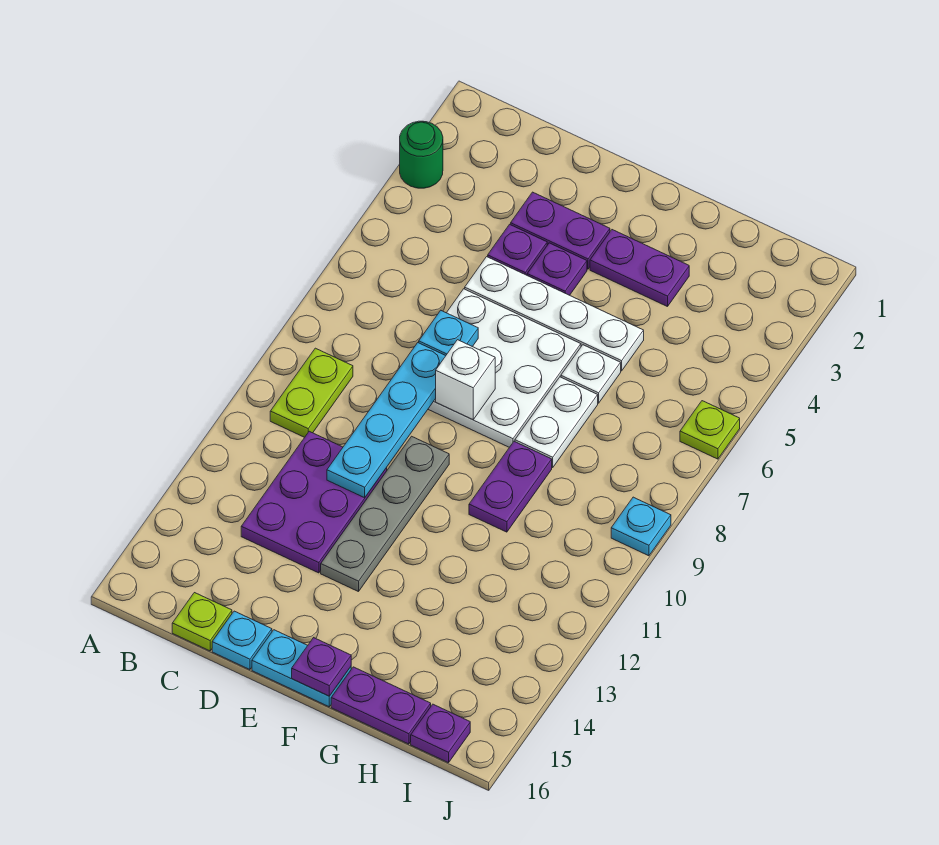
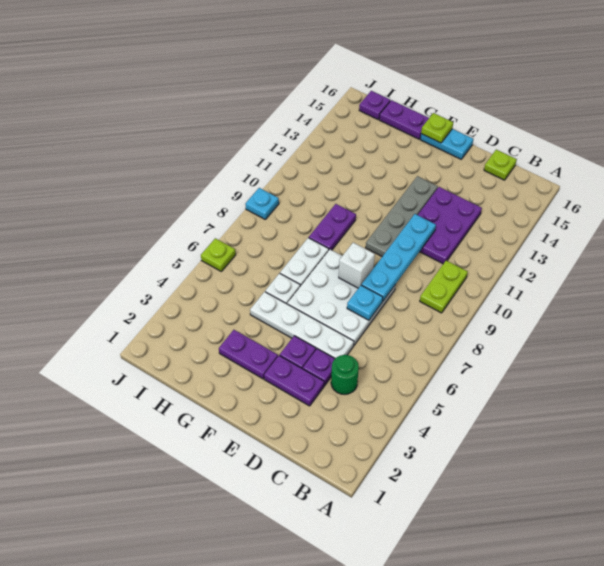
green round brick A3 level 1 -> green round brick C4 level 1
cyan plate D16 level 1 -> none
purple plate F16 level 2 -> lime plate F16 level 2

